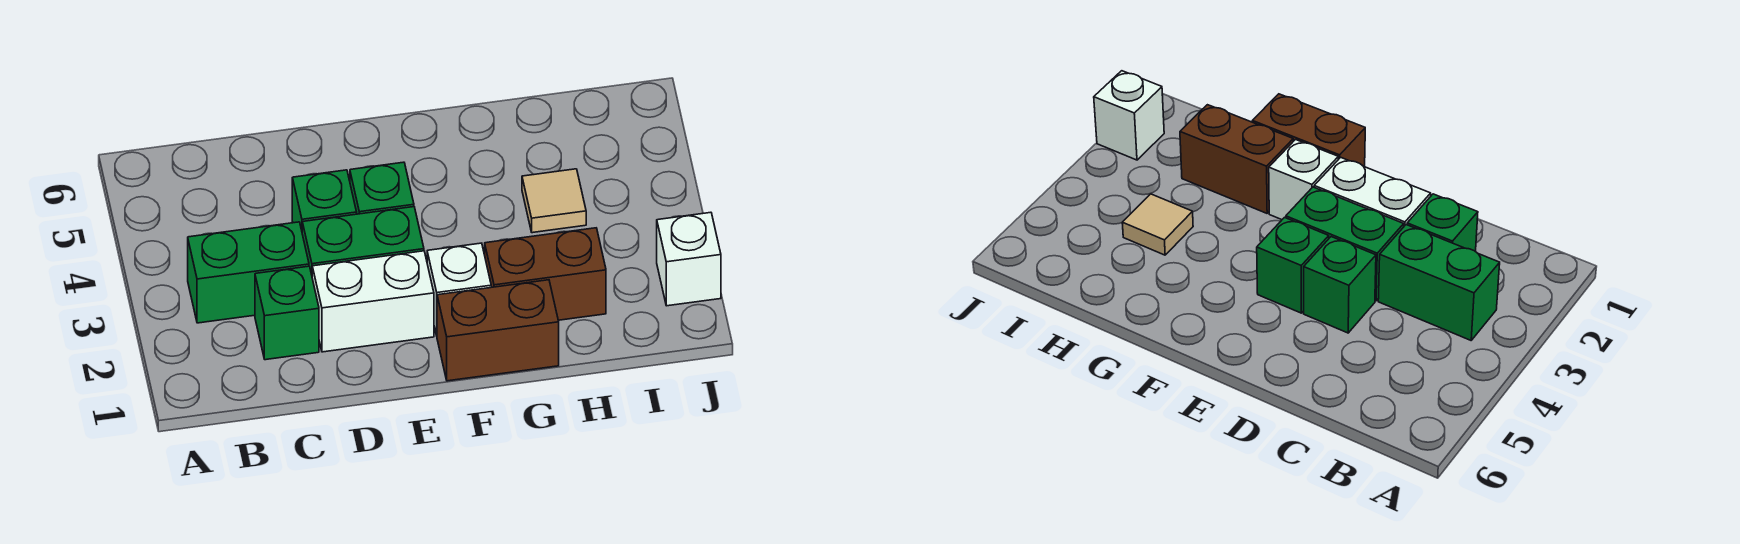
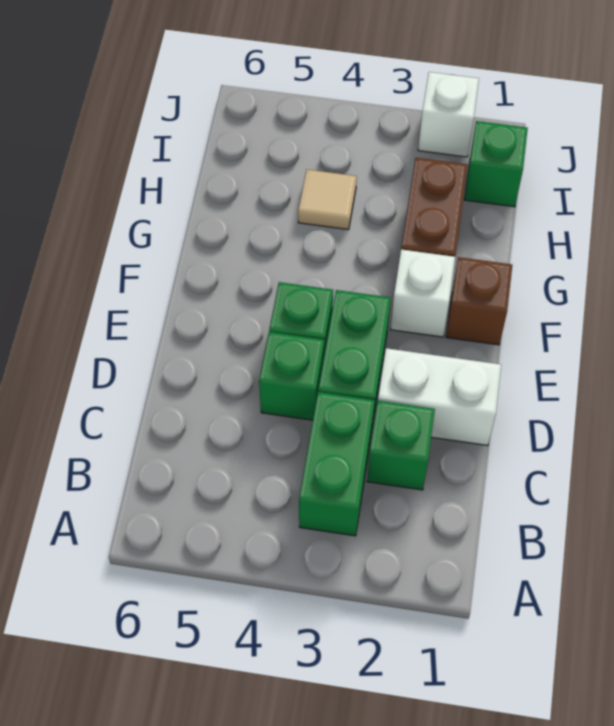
white brick D2:E2 level 1 -> white brick D1:D2 level 1
brown brick F1:G1 level 1 -> brown brick F1 level 1
none -> green brick I1 level 1

